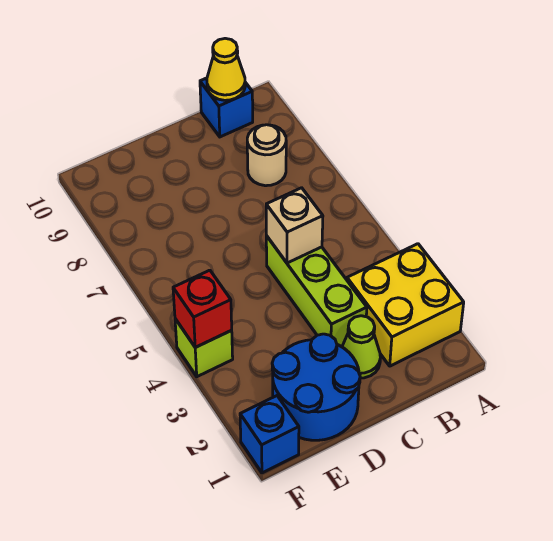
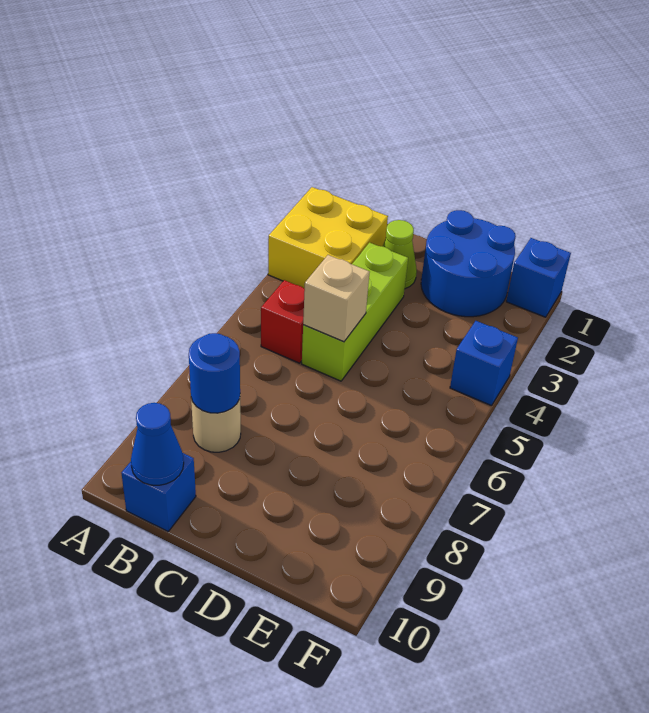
none -> blue round brick B8 level 2
yellow cone B10 level 2 -> blue cone B10 level 2
lime brick F4 level 1 -> blue brick F4 level 1
red brick F4 level 2 -> red brick B5 level 1

